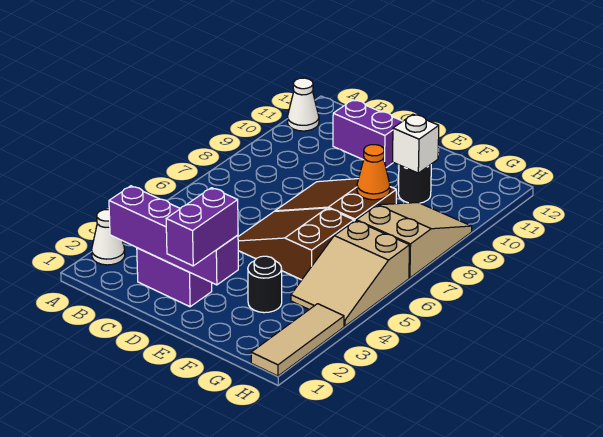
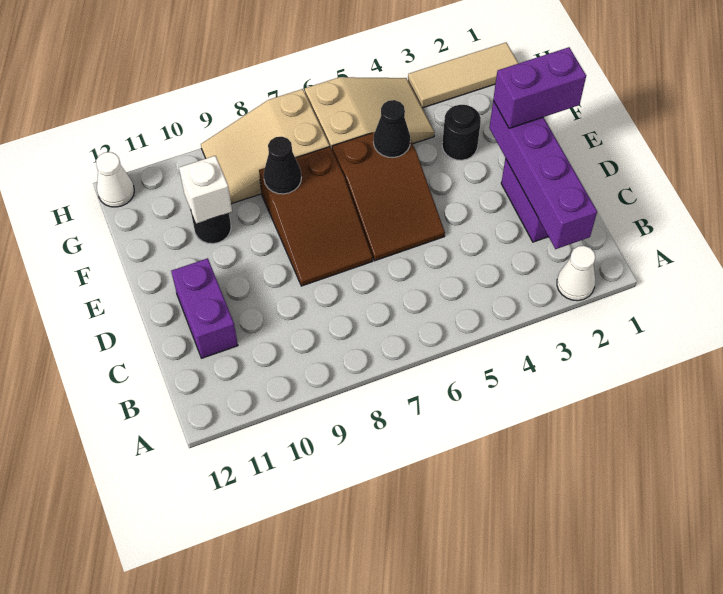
white cone A11 level 1 -> white cone H12 level 1
none -> black cone F5 level 2
orange cone F8 level 2 -> black cone F8 level 2

